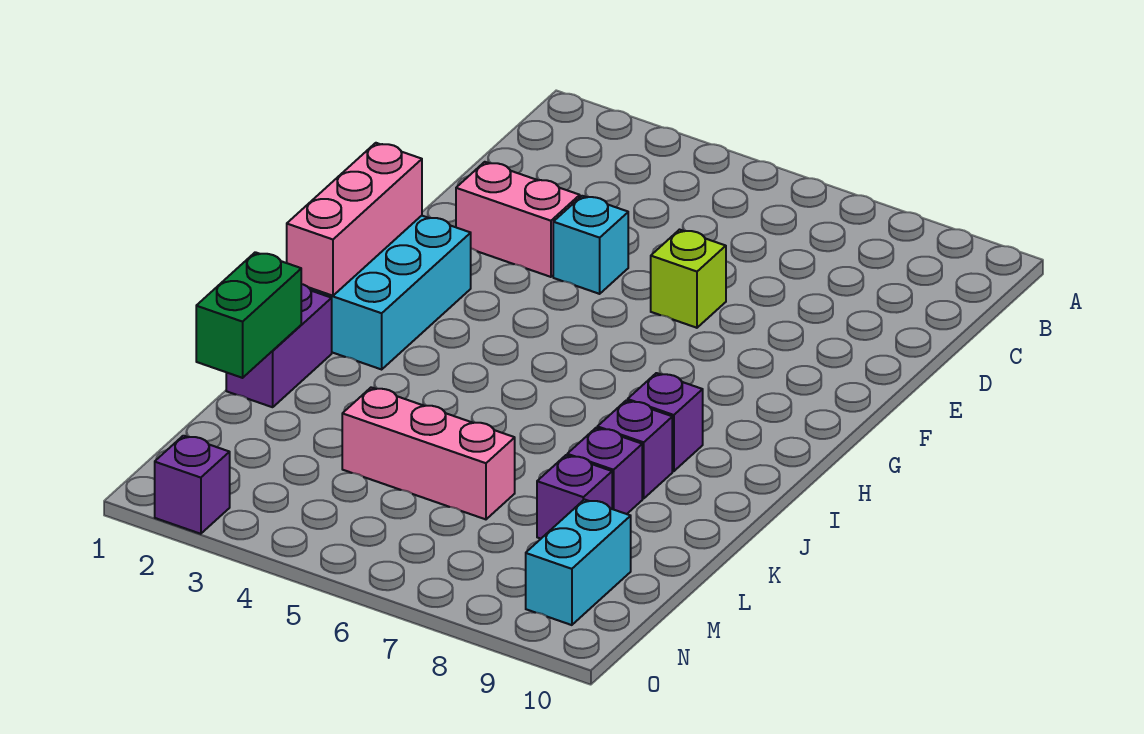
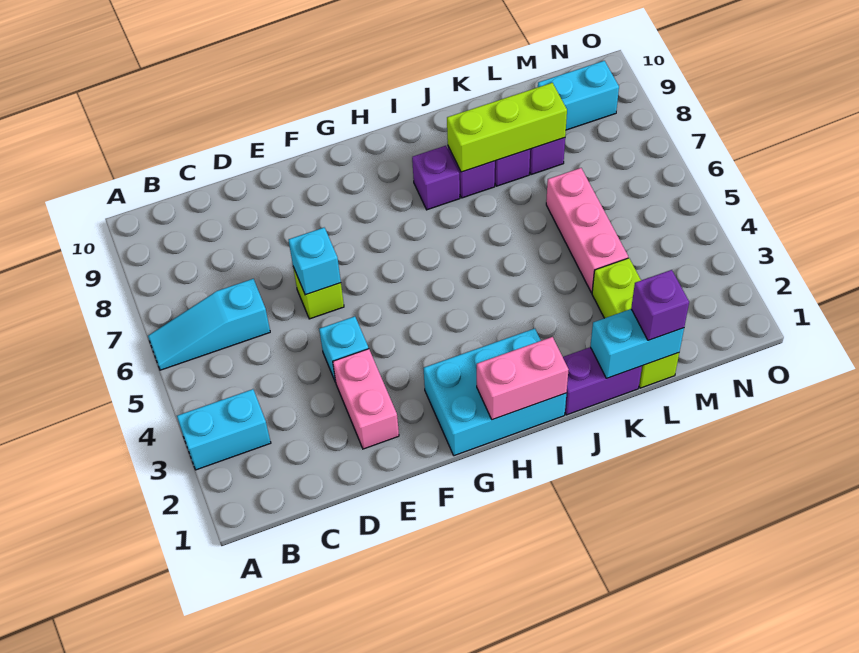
none -> cyan brick A3:B3 level 1
none -> cyan slope A6:C6 level 1 top C
none -> cyan brick E6 level 2
pink brick G1:I1 level 2 -> pink brick H1:I1 level 2
none -> lime brick J8:L8 level 2
green brick K1:L1 level 2 -> cyan brick K1:L1 level 2
none -> lime brick L1:L3 level 1
purple brick O2 level 1 -> purple brick L1 level 3

